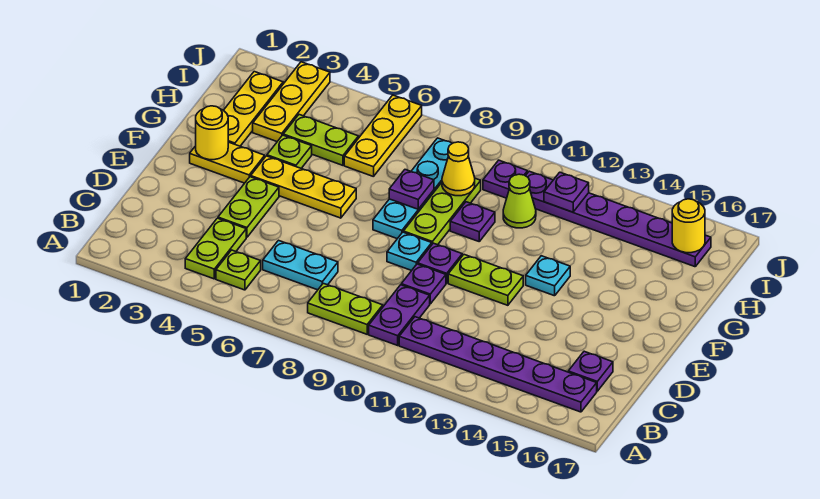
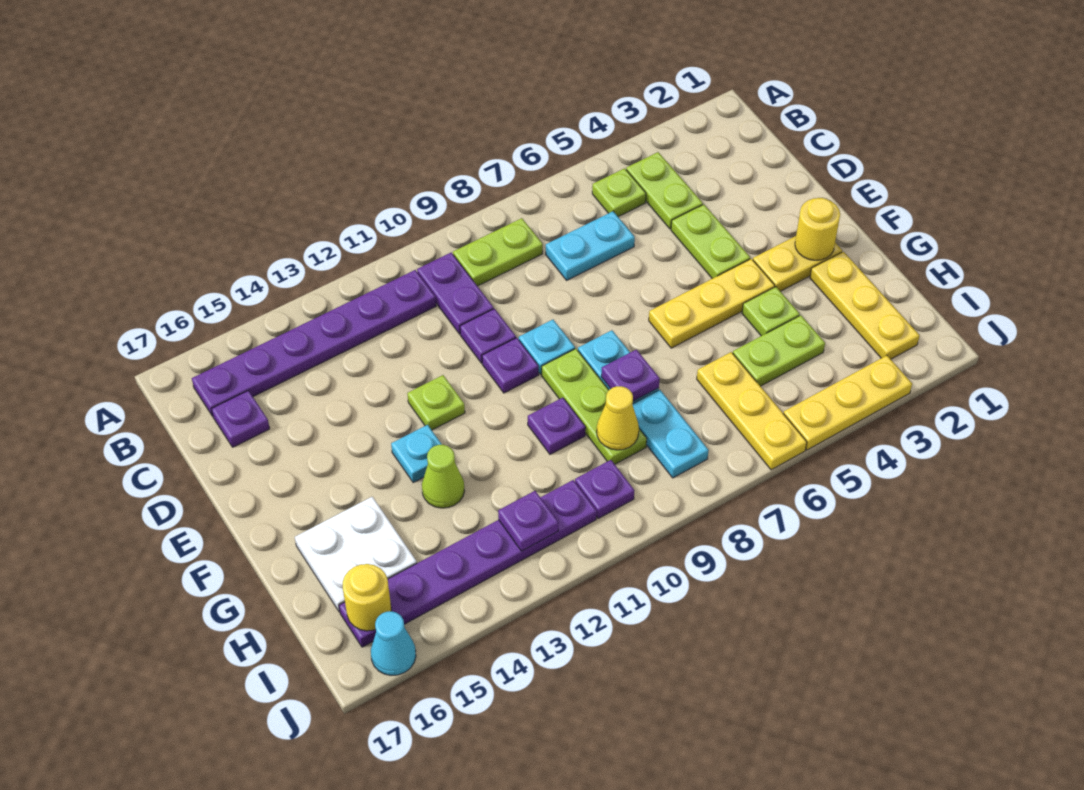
lime plate E11:E12 level 1 -> lime plate E12 level 1
none -> white plate G15:H16 level 1
yellow plate H3:J3 level 1 -> yellow plate J3:J5 level 1
lime cone H11 level 1 -> lime cone G13 level 1
none -> cyan cone J16 level 1

